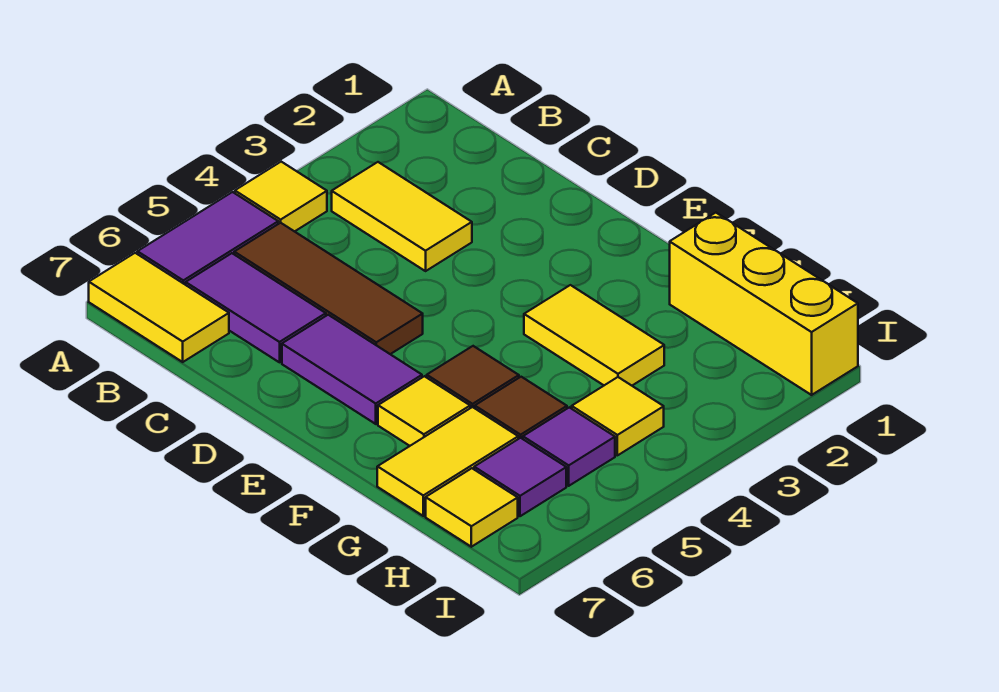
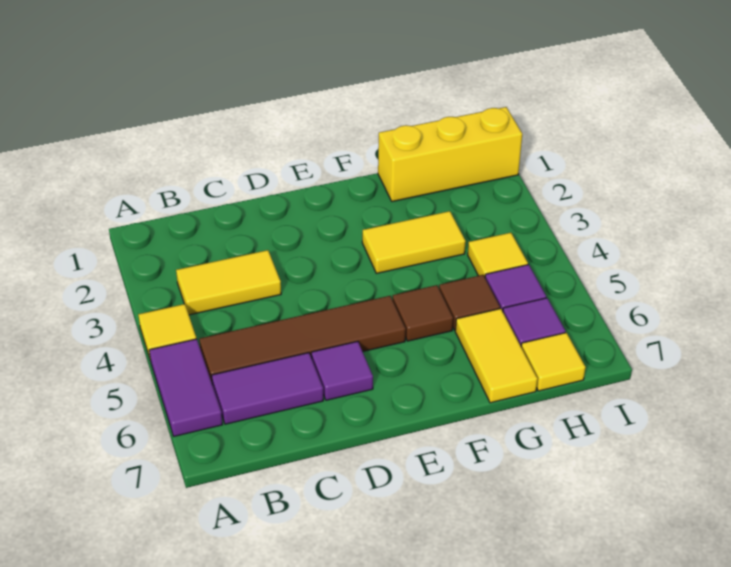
yellow tile A7:B7 level 1 -> none
brown tile B5:D5 level 1 -> brown tile B5:E5 level 1
purple tile D6:E6 level 1 -> purple tile D6 level 1
yellow tile F6 level 1 -> none

